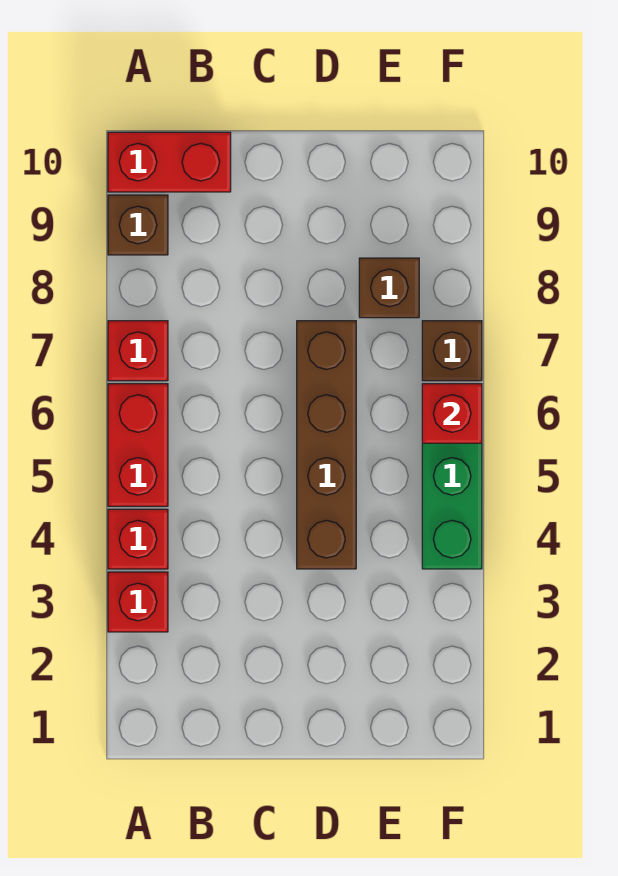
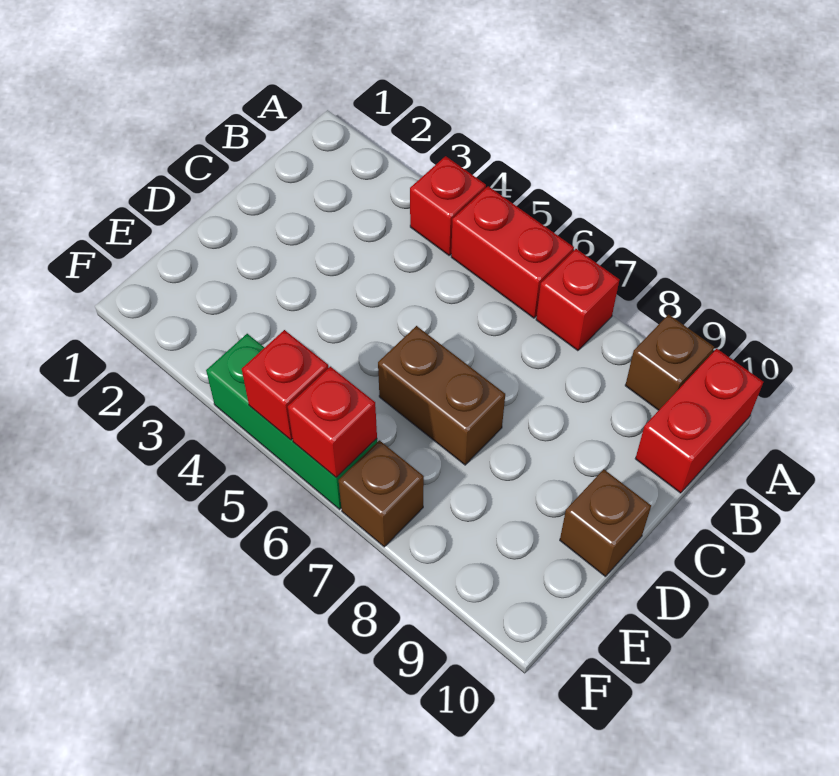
red brick A3 level 1 -> red brick F5 level 2
brown brick D4:D7 level 1 -> brown brick D6:D7 level 1
brown brick E8 level 1 -> brown brick D10 level 1

